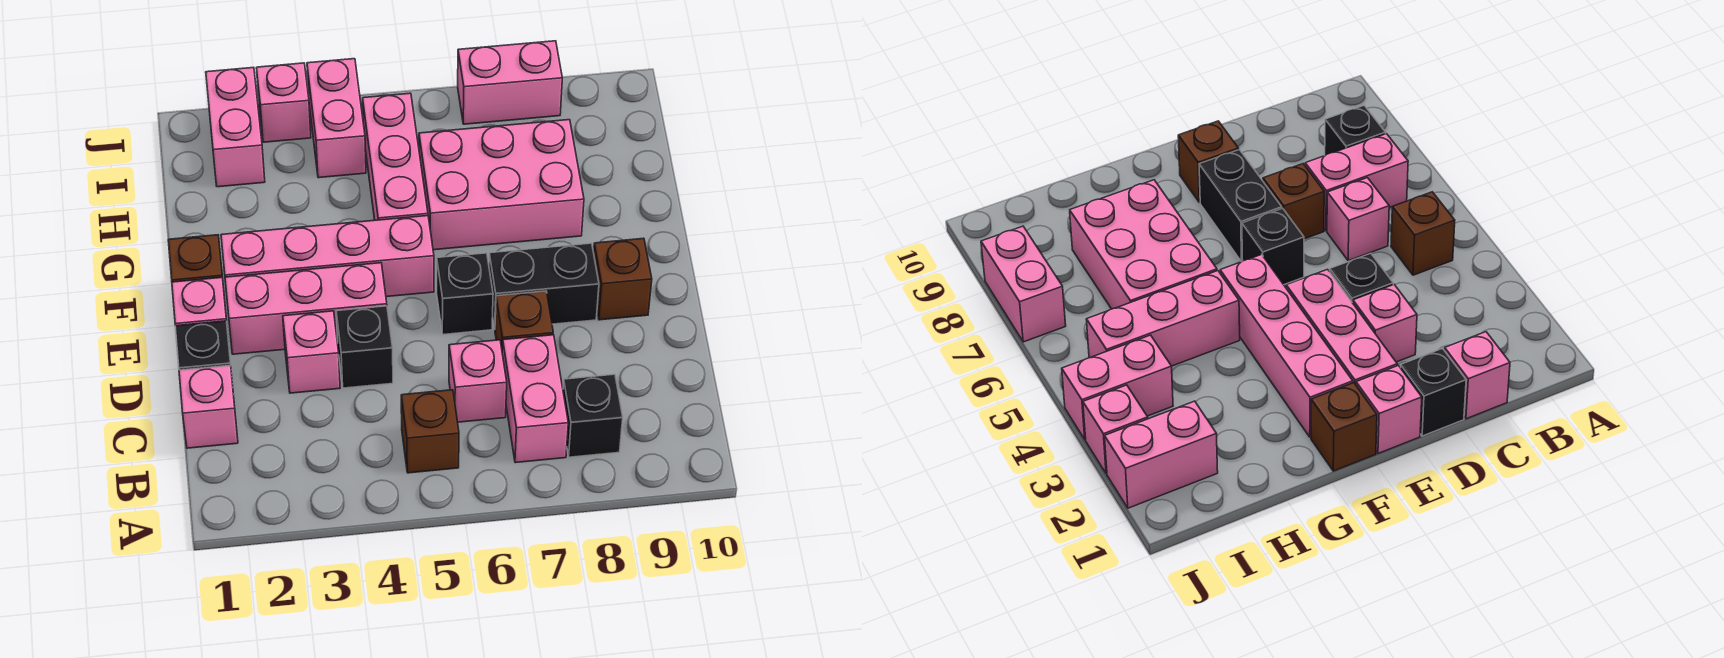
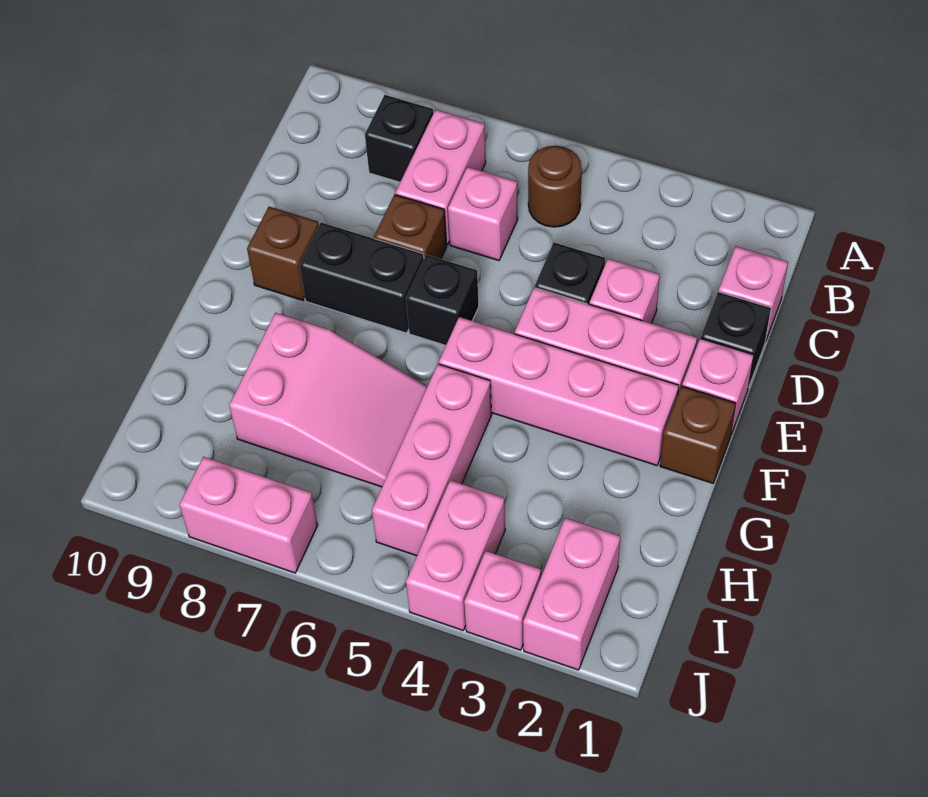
brown brick B5 level 1 -> brown round brick B5 level 1
pink brick G6:H8 level 1 -> pink slope G6:H8 level 1 top 8

